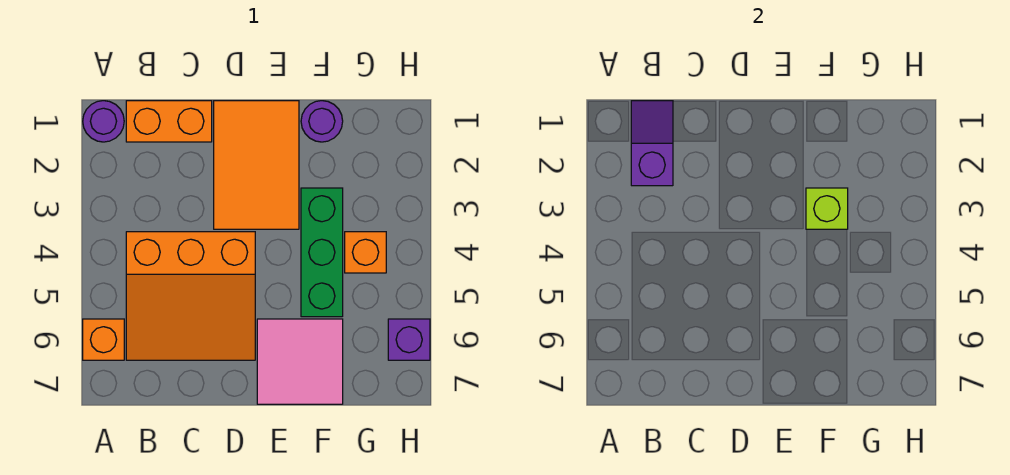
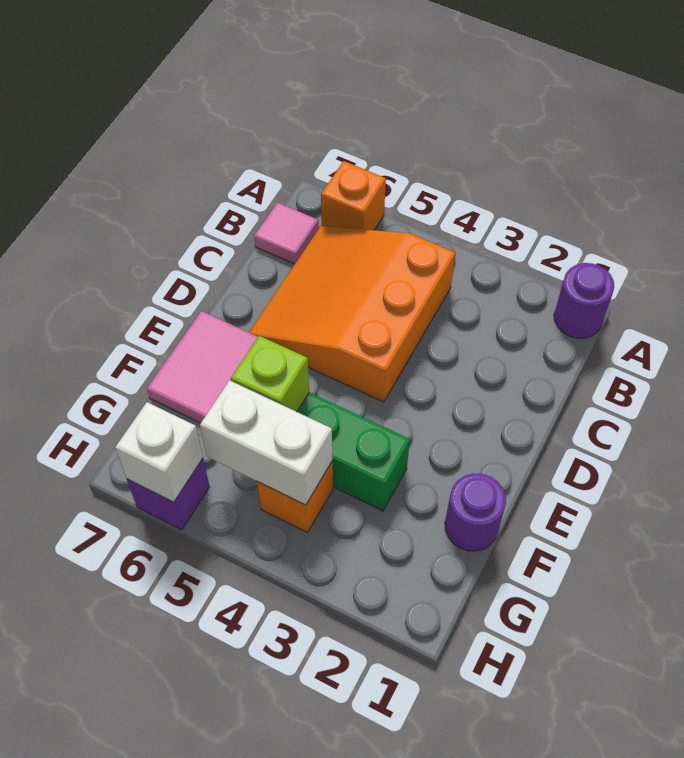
orange brick B1:C1 level 1 -> none
purple slope B1:B2 level 2 top 2 -> none
none -> pink tile B7 level 1
orange tile D1:E3 level 1 -> none
lime brick F3 level 2 -> lime brick F5 level 2
none -> white brick G4:G5 level 2
none -> white brick H6 level 2

